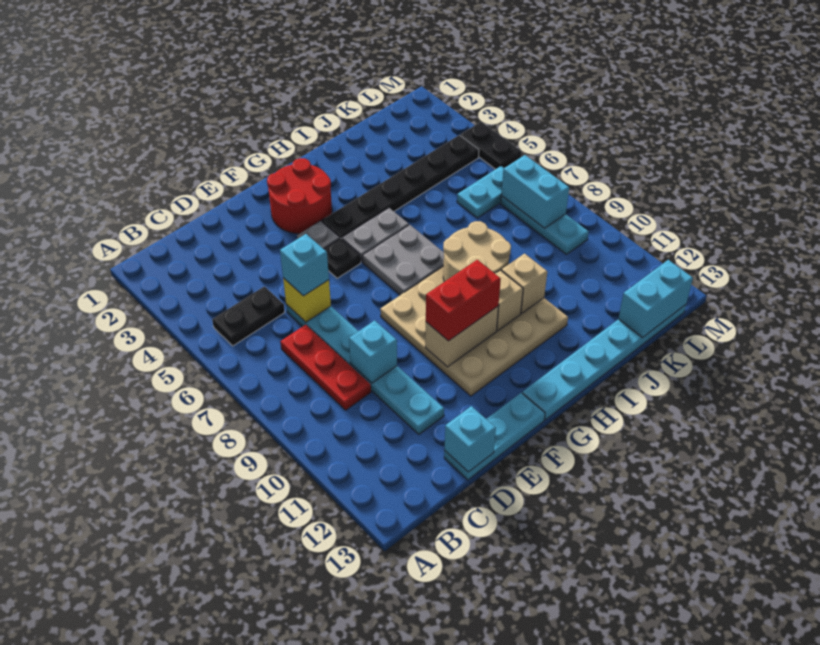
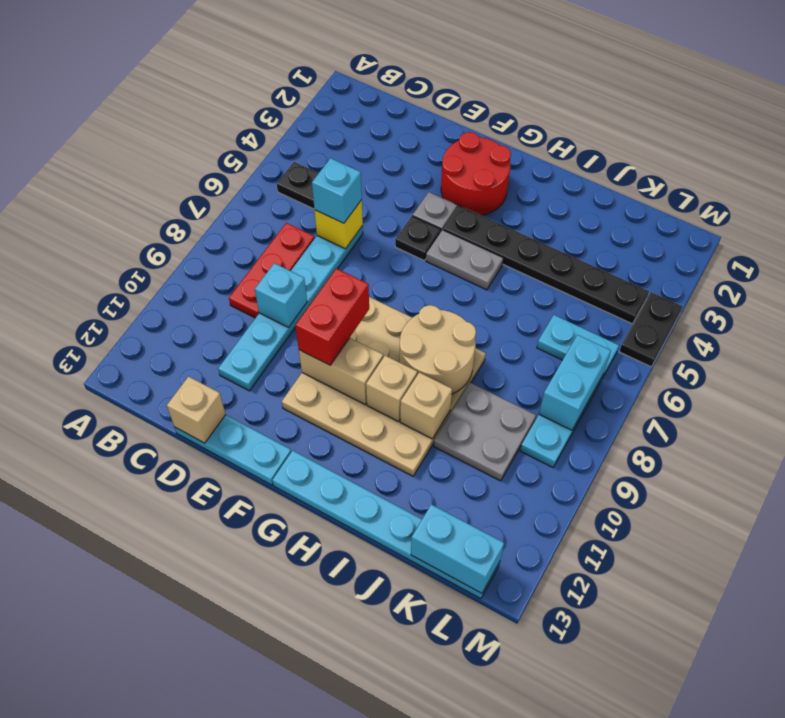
cyan brick D13 level 2 -> tan brick D13 level 2
red brick F10:G10 level 3 -> red brick F9:F10 level 3
grey plate G6:H7 level 1 -> grey plate J9:K10 level 1

